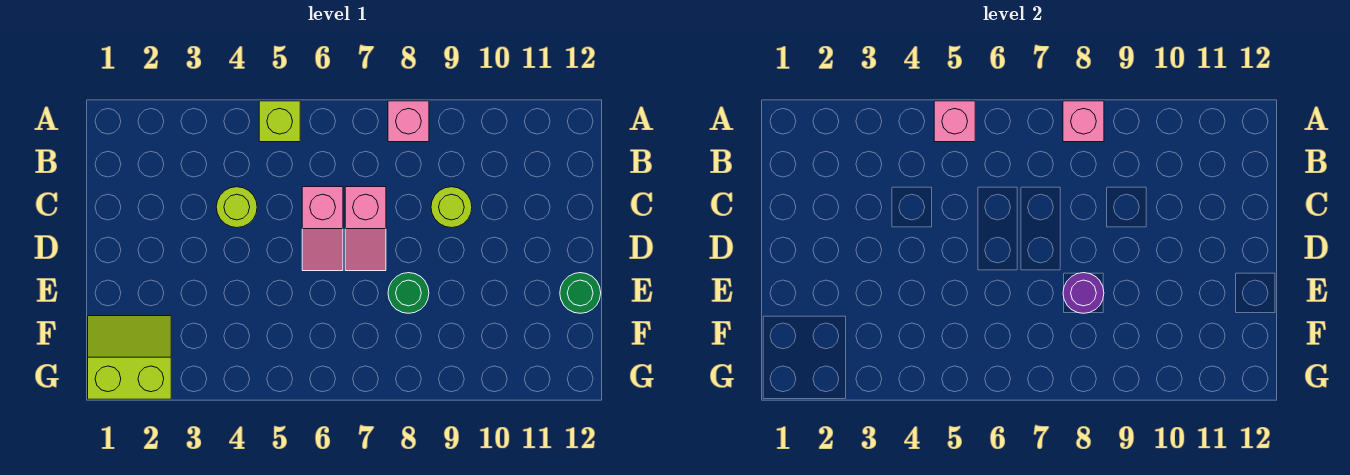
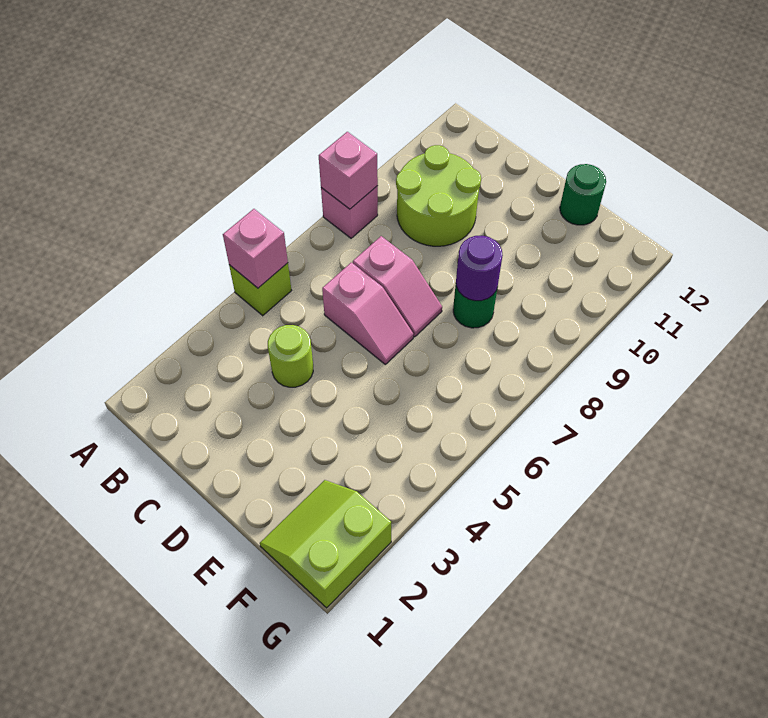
lime round brick C9 level 1 -> lime round brick B9:C10 level 1

